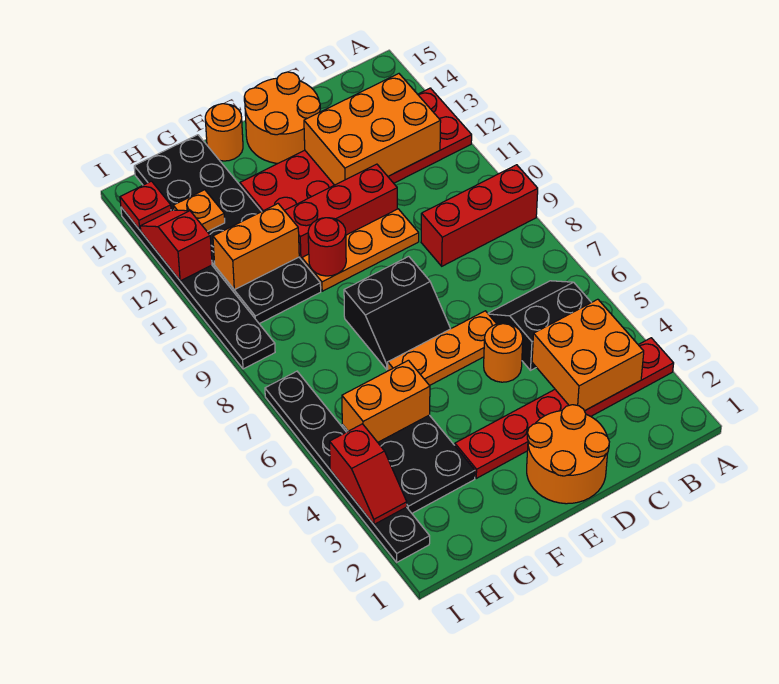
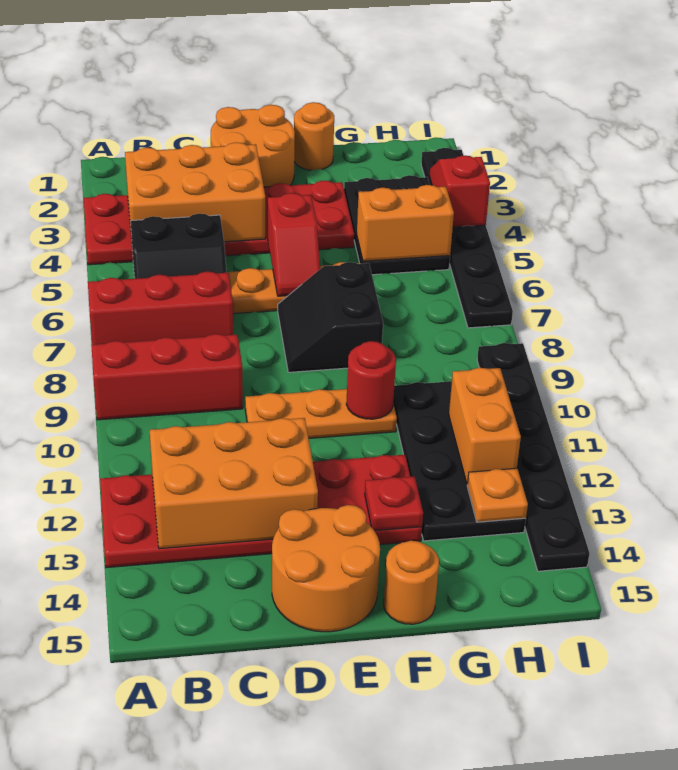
red plate A3:F3 level 1 -> red plate A3:F4 level 1
orange brick B3:C4 level 2 -> orange brick B3:D4 level 2
orange round brick D5 level 1 -> orange round brick F1 level 1
red brick D11:F11 level 1 -> red brick A7:C7 level 1
black slope E7:F8 level 1 top 8 -> black slope E7:F8 level 1 top F
black plate G10:H15 level 1 -> black plate G10:H13 level 1
orange brick G11:H11 level 2 -> orange brick H11:H12 level 2
red slope I12:I13 level 2 top 12 -> red slope E5:E6 level 2 top 5
red plate I14 level 2 -> red plate F13 level 2

